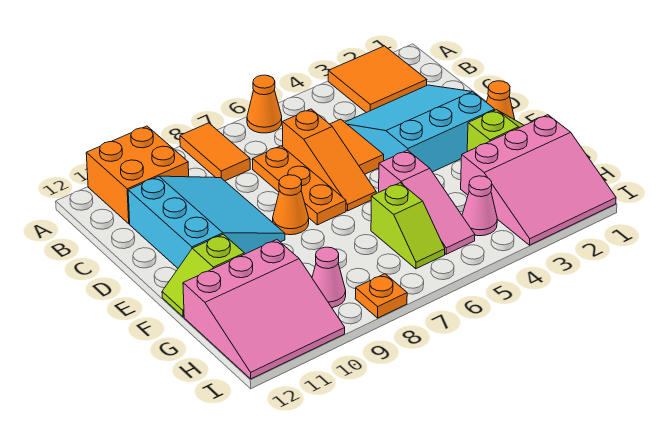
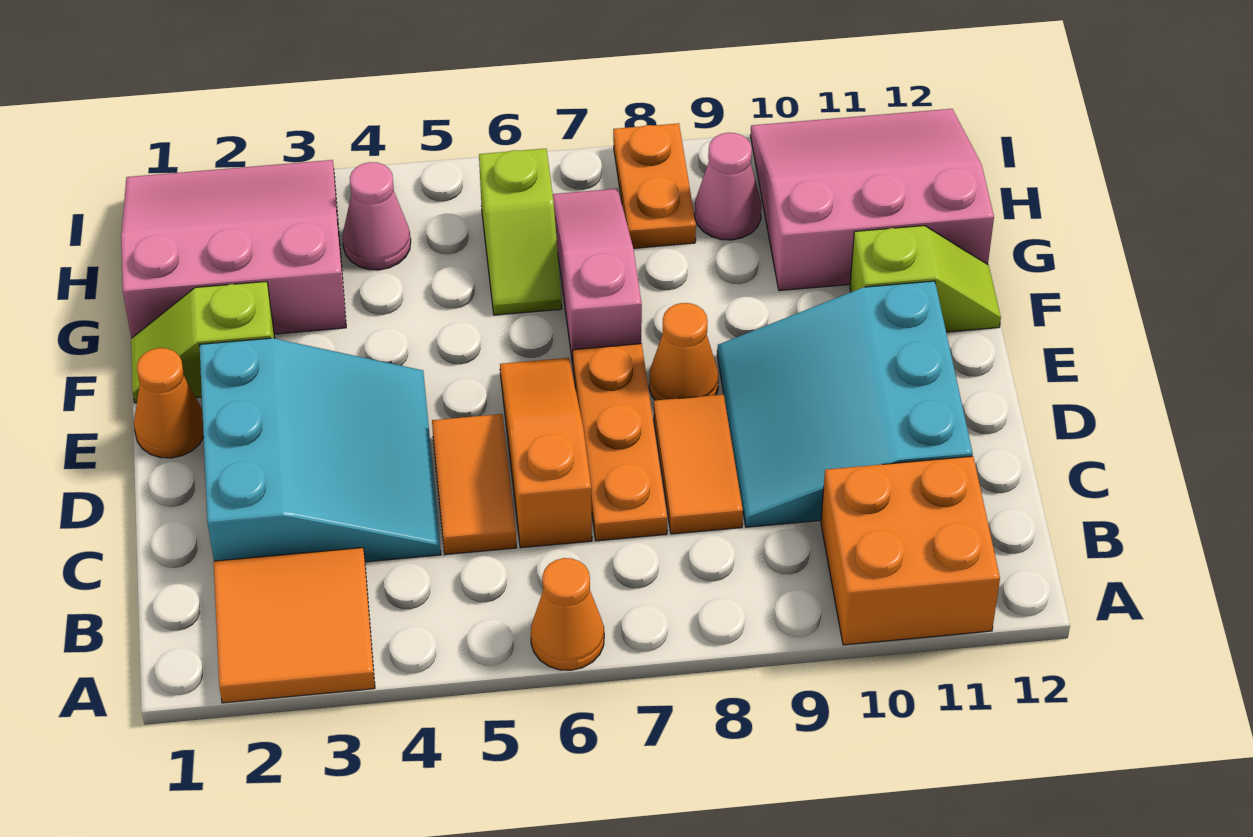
orange tile A8:B8 level 1 -> orange tile C8:D8 level 1
cyan slope C2:E4 level 1 top E -> cyan slope C2:E4 level 1 top 2
pink slope F5:H5 level 1 top F -> pink slope F7:H7 level 1 top F
lime slope G6:H6 level 1 top G -> lime slope G6:H6 level 1 top H
orange plate I8 level 1 -> orange plate H8:I8 level 1

